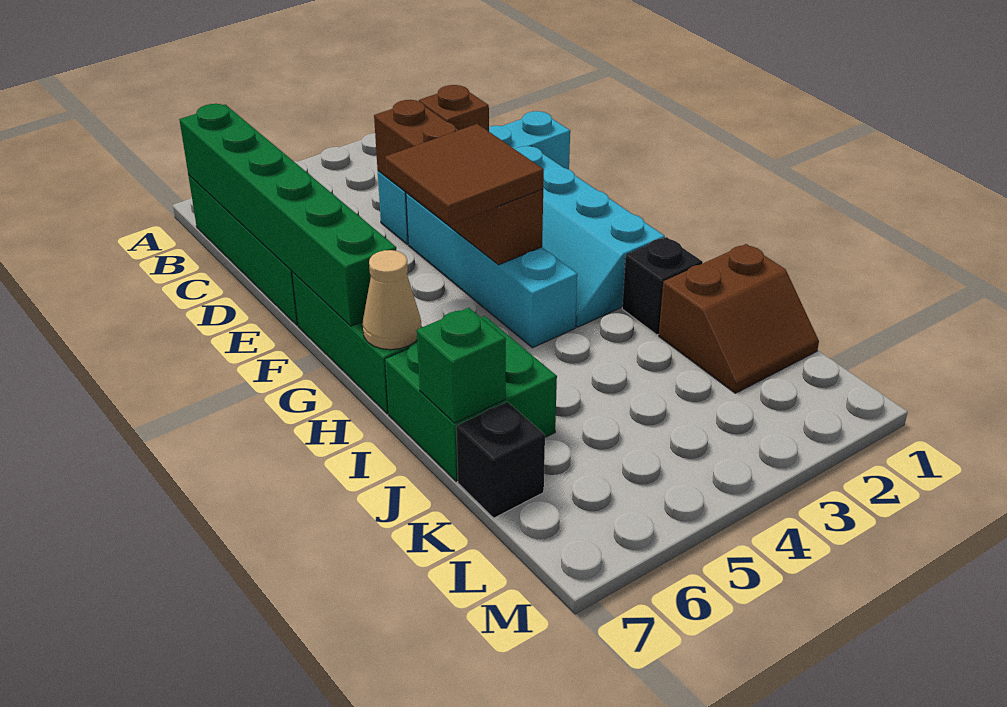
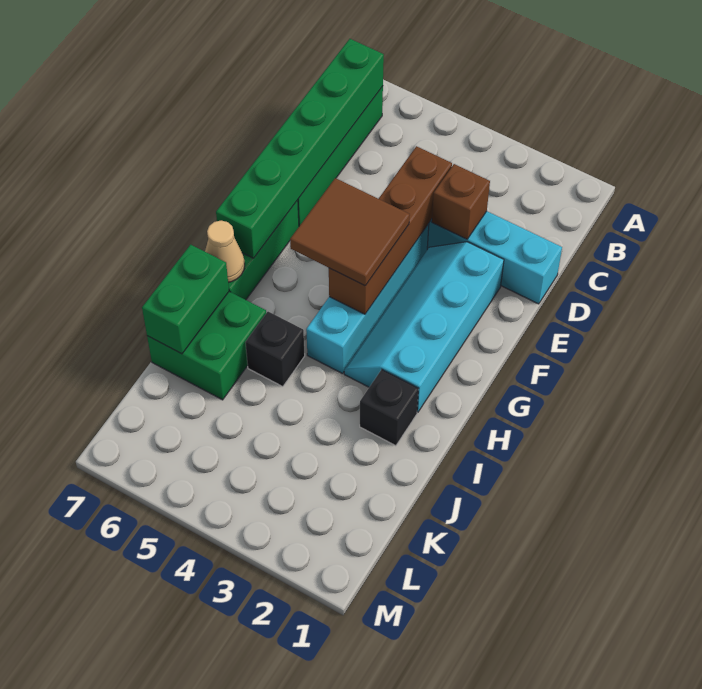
brown slope J1:K2 level 1 top J -> none
green brick J7 level 2 -> green brick I7:J7 level 2
black brick K7 level 1 -> black brick I5 level 1

